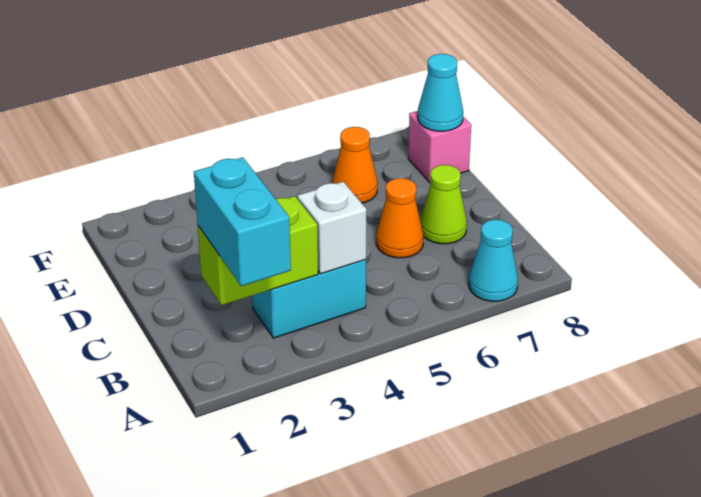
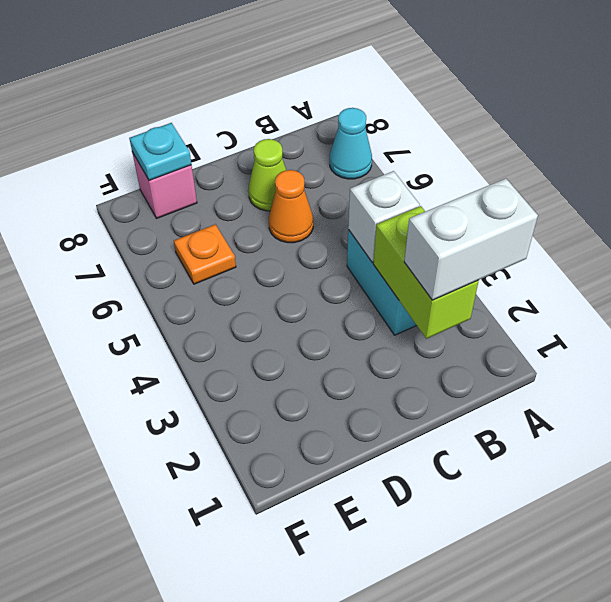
cyan brick A2:B2 level 3 -> white brick A2:B2 level 3
orange cone E6 level 1 -> orange plate E6 level 1
cyan cone E8 level 2 -> cyan plate E8 level 2

